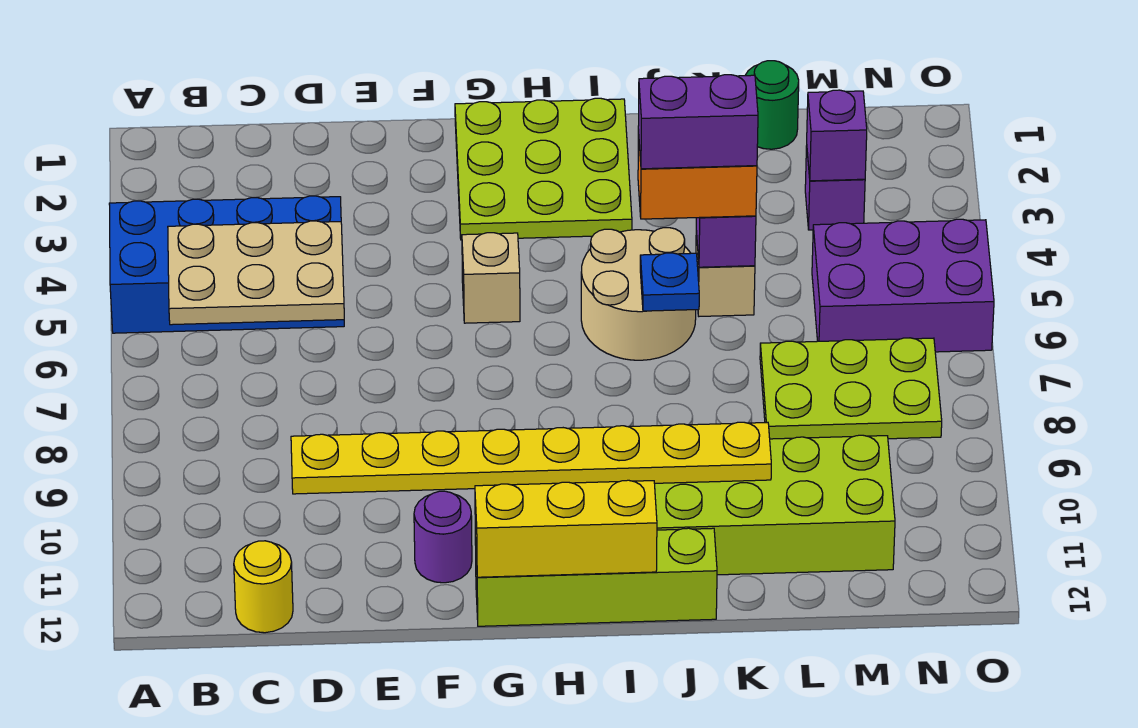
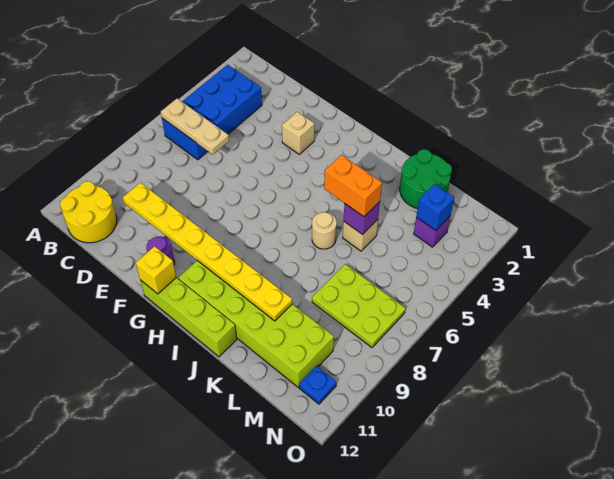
blue brick A4:D5 level 1 -> blue brick B3:C6 level 1
tan plate B5:D6 level 2 -> tan plate B6:D6 level 2
yellow round brick C12 level 1 -> yellow round brick B11:C12 level 1
lime plate G1:I3 level 1 -> none
tan brick G5 level 1 -> tan brick F3 level 1
yellow brick G12:I12 level 2 -> yellow brick G12 level 2
tan round brick I5:J6 level 1 -> tan round brick J6 level 1
purple brick J5:K5 level 4 -> none
blue plate J6 level 2 -> blue plate N11 level 1
green round brick L1 level 1 -> green round brick K1:L2 level 1
purple brick M3 level 2 -> blue brick M3 level 2
purple brick M5:O6 level 1 -> none

